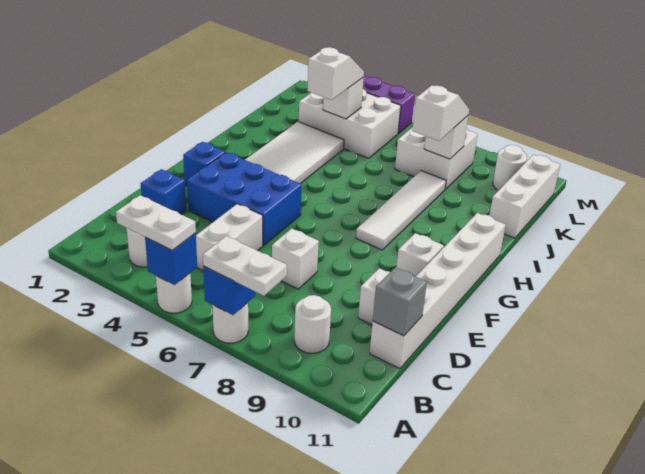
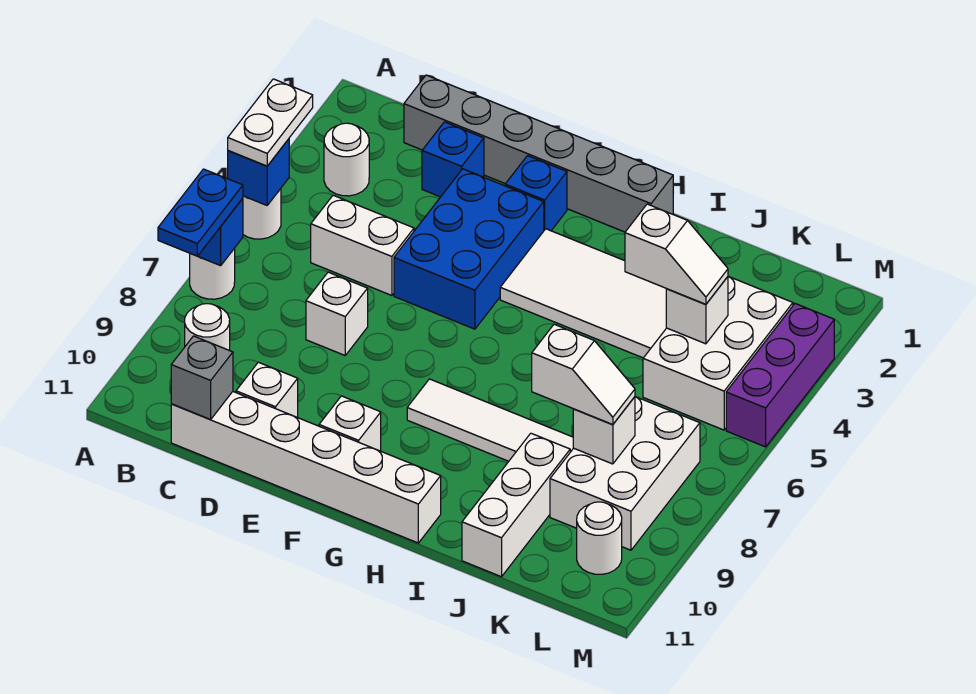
white plate A7:A8 level 3 -> blue plate A7:A8 level 3
none -> grey brick C1:H1 level 1
white brick J11:L11 level 1 -> white brick J9:J11 level 1
white brick K7:L8 level 1 -> white brick K7:L9 level 1

